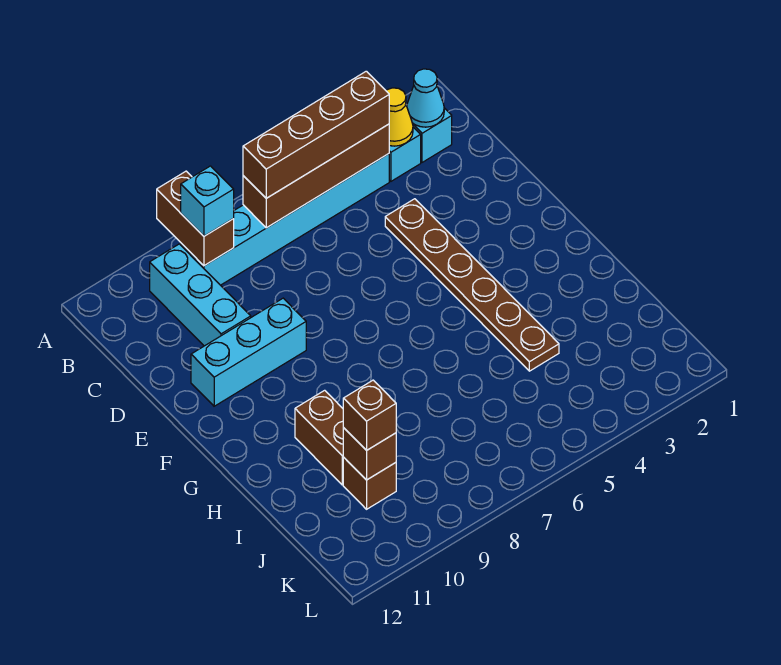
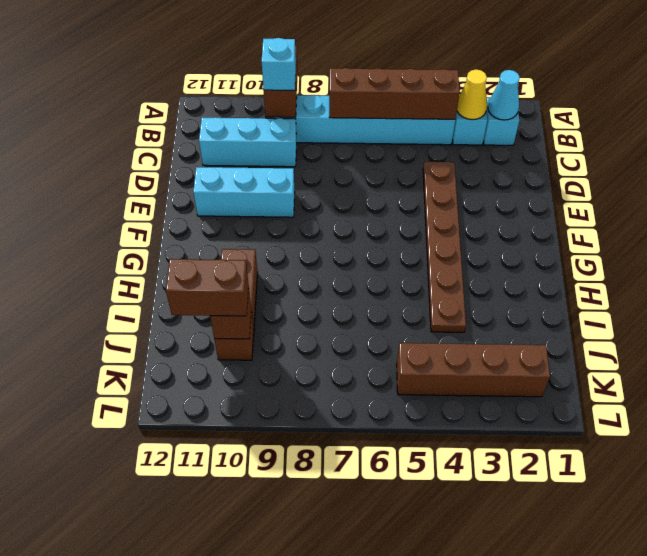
brown brick B4:B7 level 3 -> brown brick K2:K5 level 1
cyan brick B10:D10 level 1 -> cyan brick C9:C11 level 1
brown brick J10 level 3 -> brown brick J10:J11 level 3

